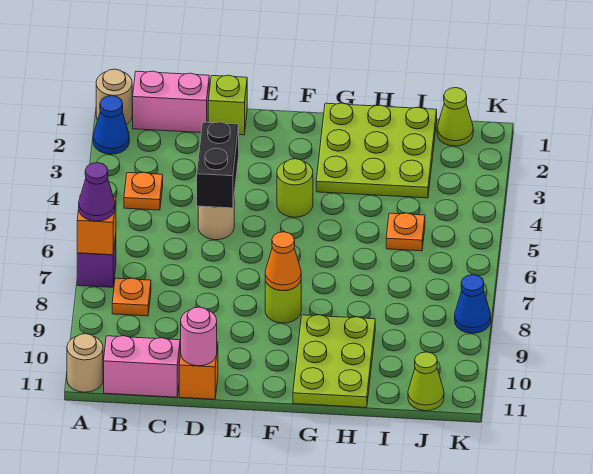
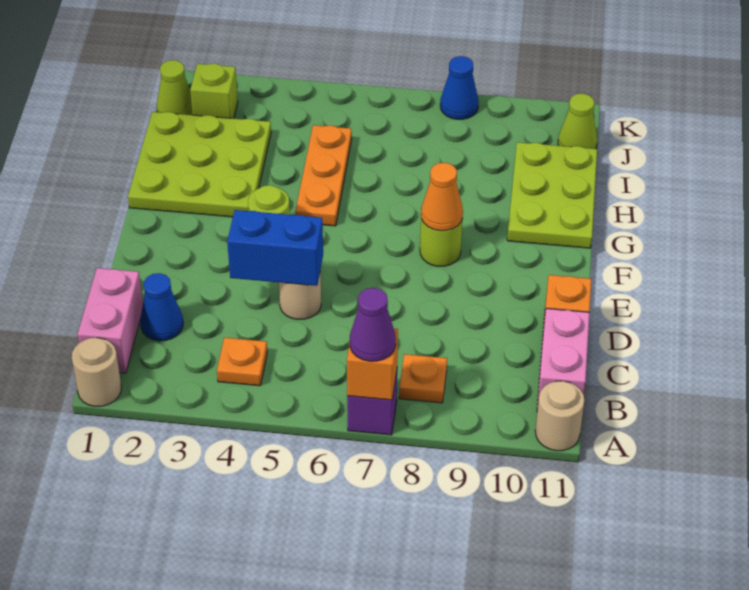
blue cone A2 level 1 -> blue cone C2 level 1
lime brick D1 level 1 -> lime brick J2 level 1
black brick D4:D5 level 2 -> blue brick D4:D5 level 2
pink round brick D11 level 2 -> none
lime plate G9:H11 level 1 -> lime plate G10:I11 level 1
orange plate I5 level 1 -> orange plate G5:I5 level 1

